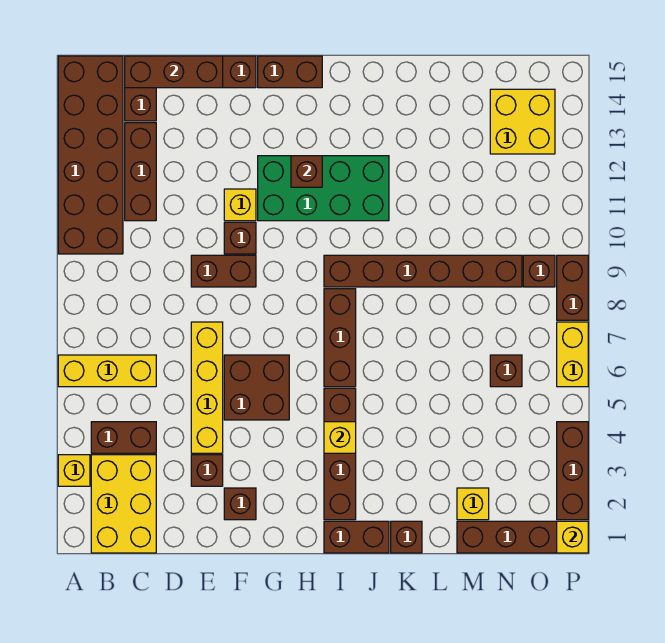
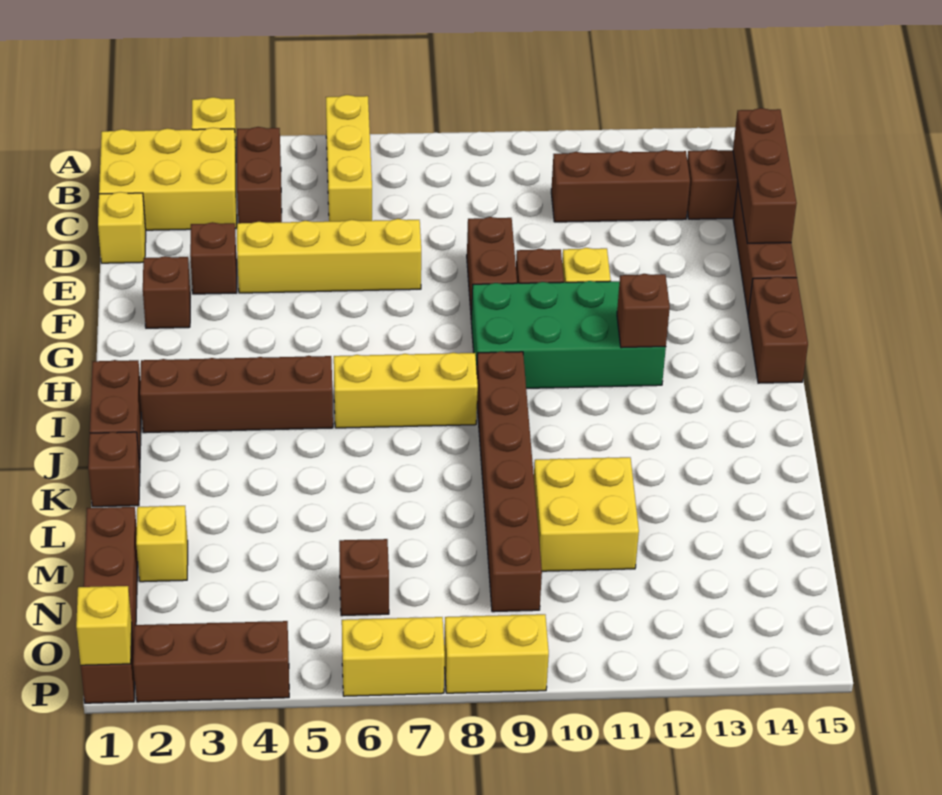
brown brick A10:B15 level 1 -> none
brown brick F5:G6 level 1 -> none
green brick G11:J12 level 1 -> green brick G9:H12 level 1
yellow brick I4 level 2 -> yellow brick D1 level 1
brown brick I6:I8 level 1 -> yellow brick I6:I8 level 1
yellow brick N13:O14 level 1 -> yellow brick L10:M11 level 1
brown brick O9 level 1 -> none
brown brick P8:P9 level 1 -> yellow brick P8:P9 level 1

